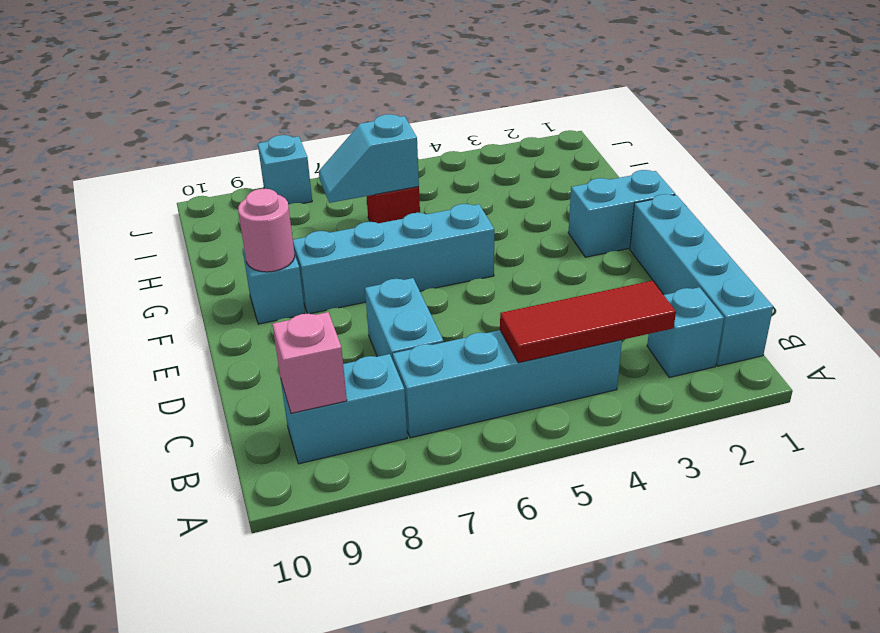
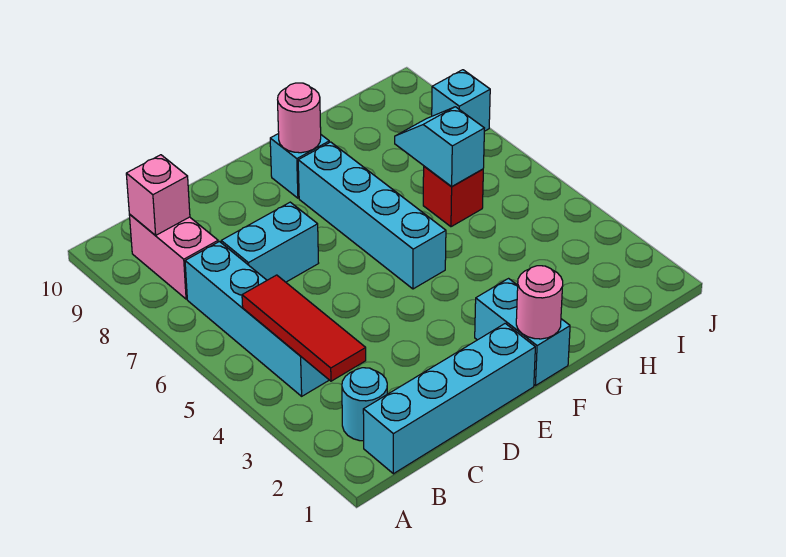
cyan brick B2 level 1 -> cyan round brick B2 level 1
cyan brick B8:B9 level 1 -> pink brick B8:B9 level 1
none -> pink round brick F1 level 2

